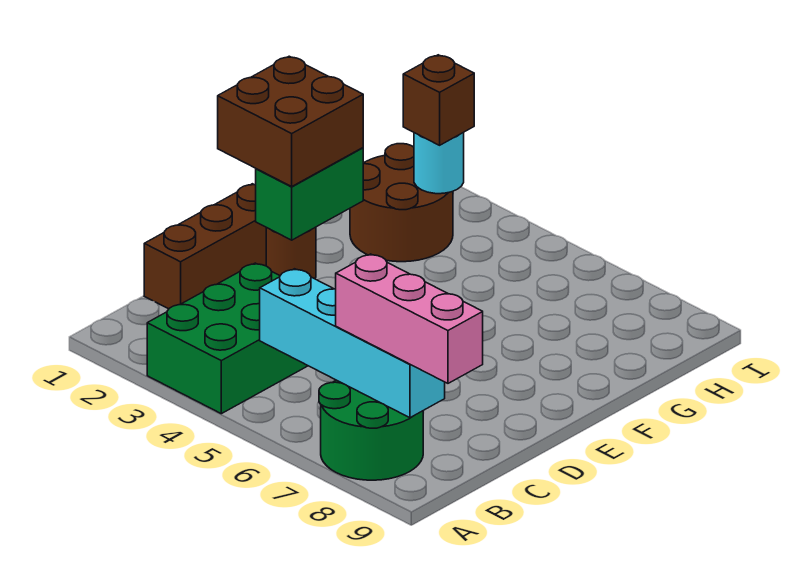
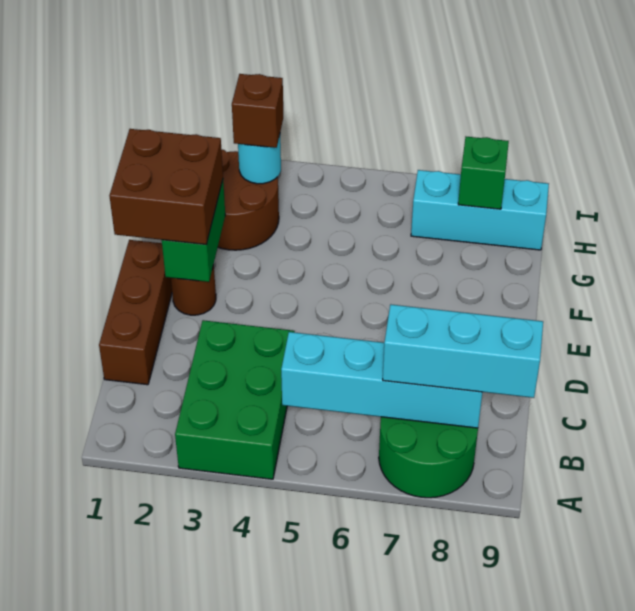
pink brick B7:B9 level 3 -> cyan brick B7:B9 level 3
none -> cyan brick H7:H9 level 1
none -> green brick H8 level 2

